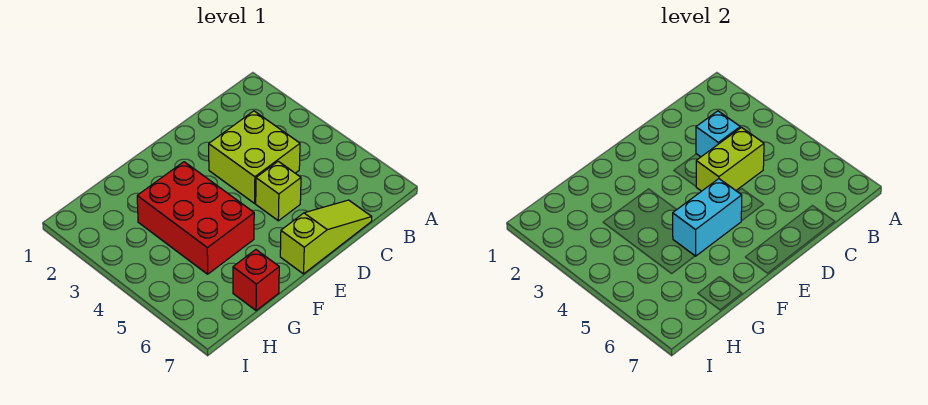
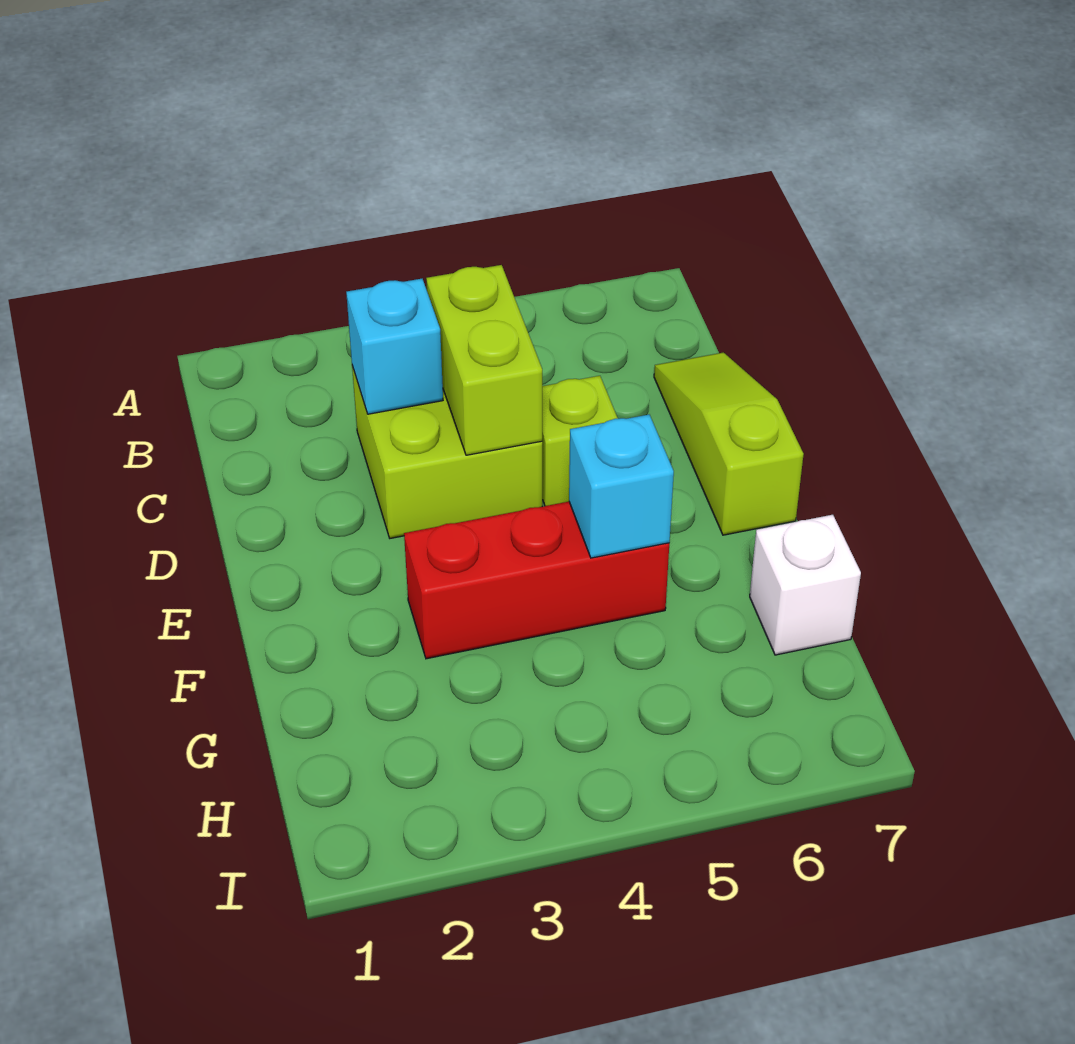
cyan brick E5:F5 level 2 -> cyan brick F5 level 2
red brick F3:G5 level 1 -> red brick F3:F5 level 1
red brick G7 level 1 -> white brick G7 level 1

